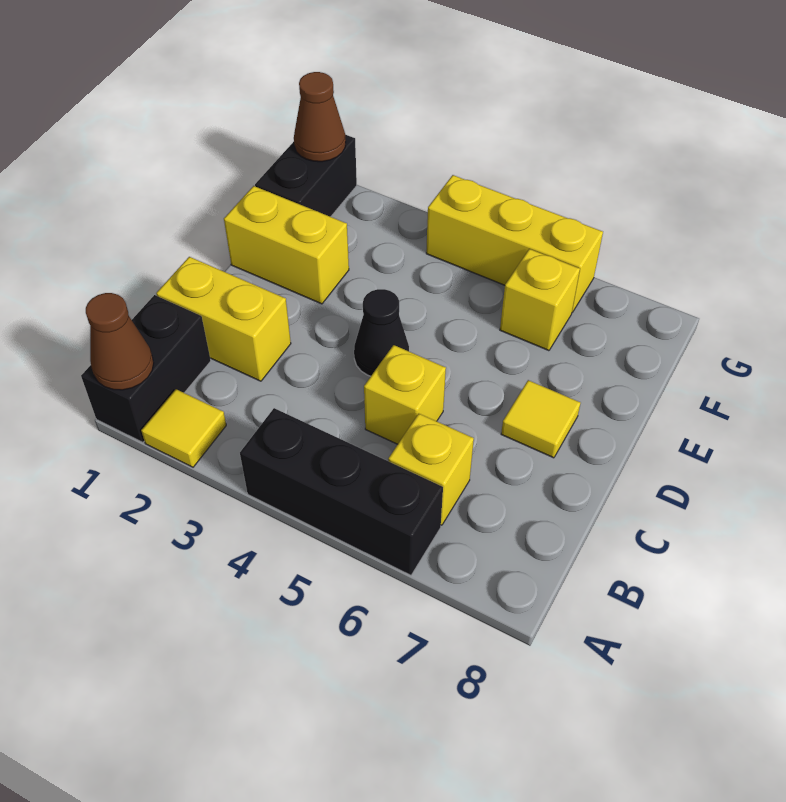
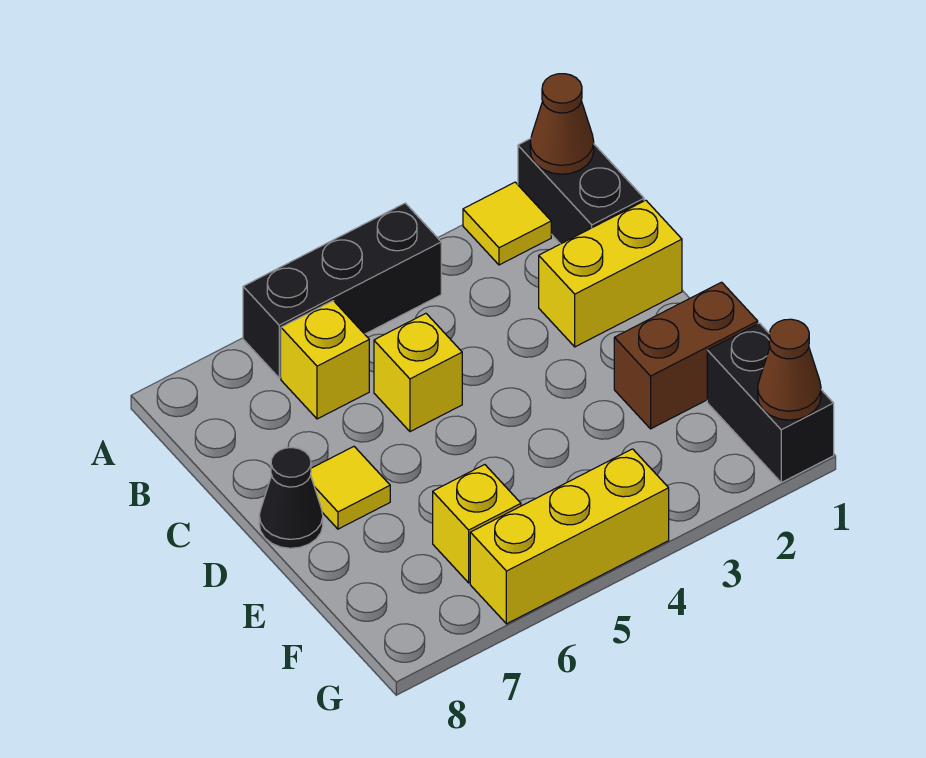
black cone D4 level 1 -> black cone D8 level 1
yellow brick E1:E2 level 1 -> brown brick E1:E2 level 1

